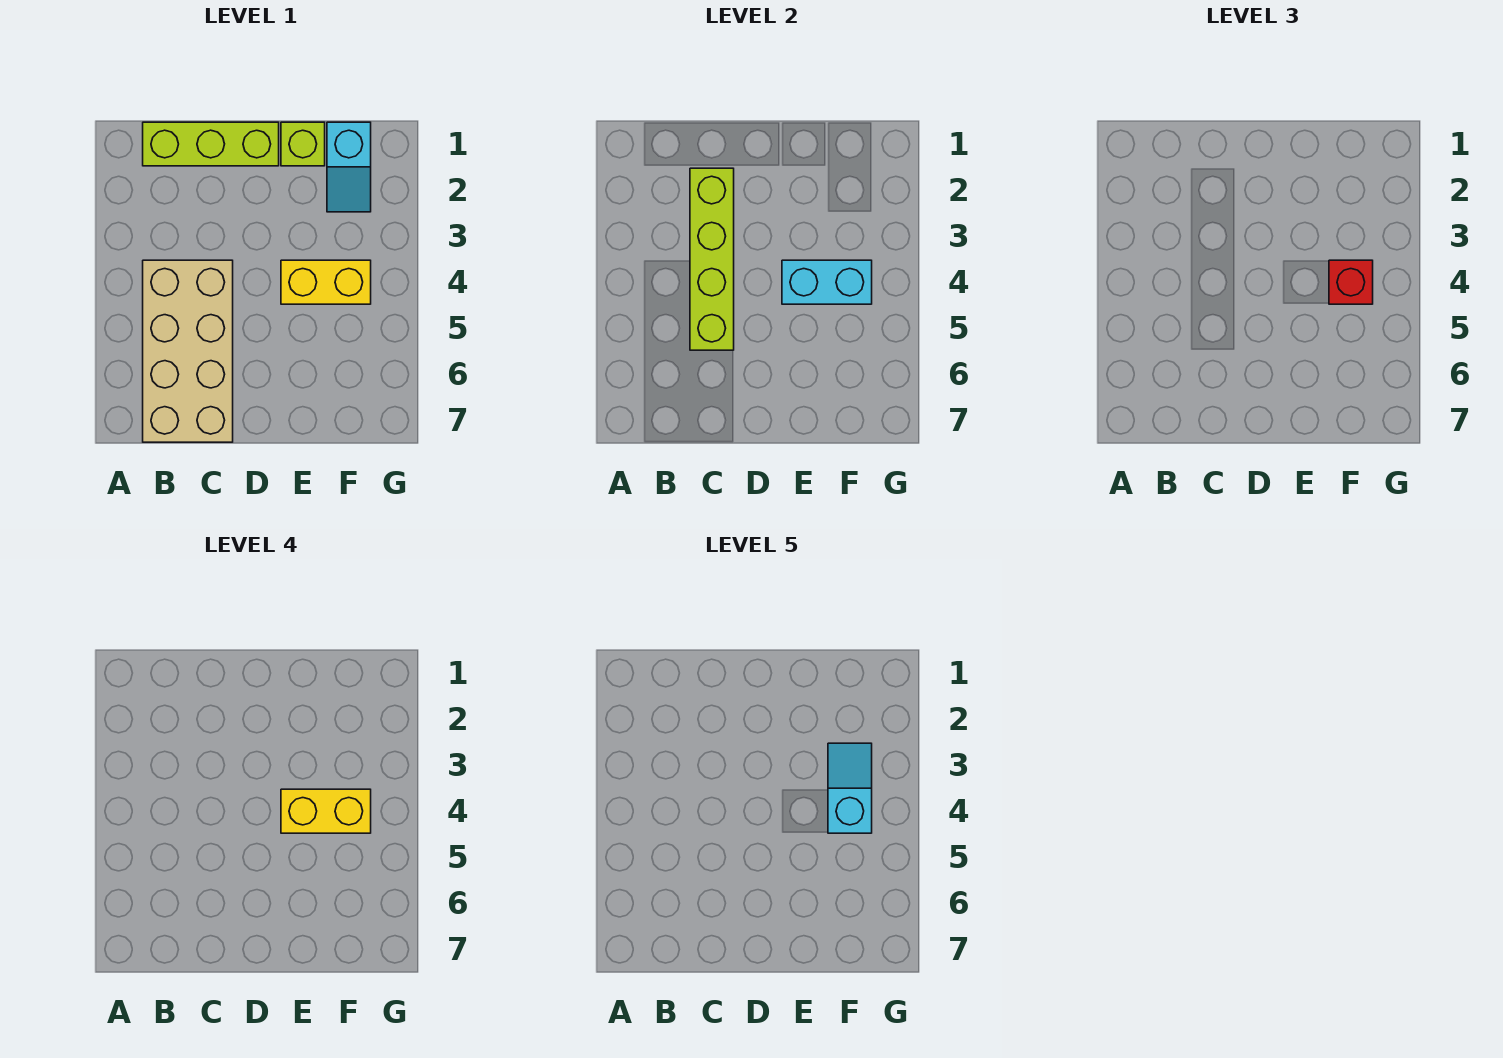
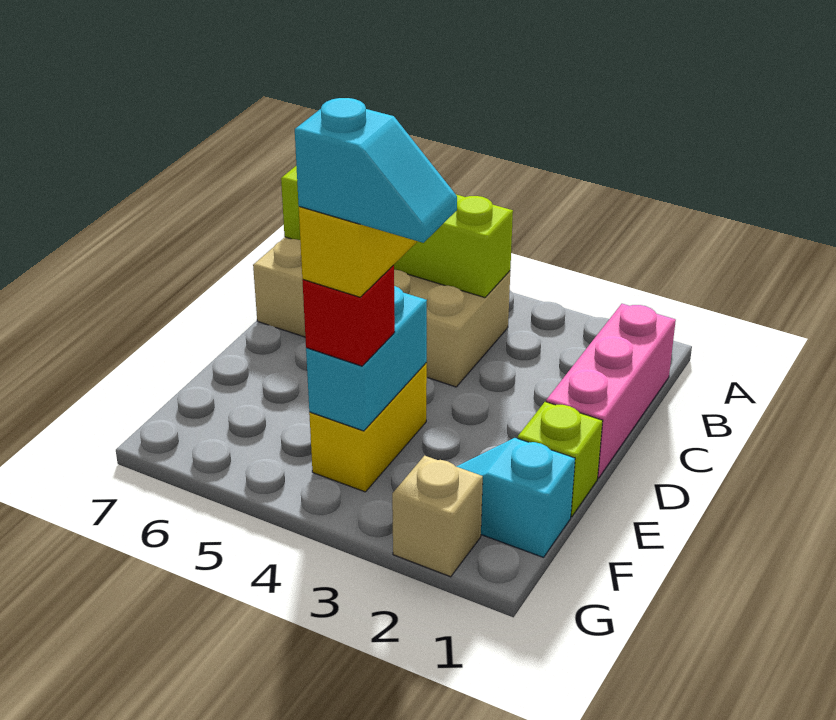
lime brick B1:D1 level 1 -> pink brick B1:D1 level 1
lime brick C2:C5 level 2 -> lime brick B4:B7 level 2
none -> tan brick G2 level 1

